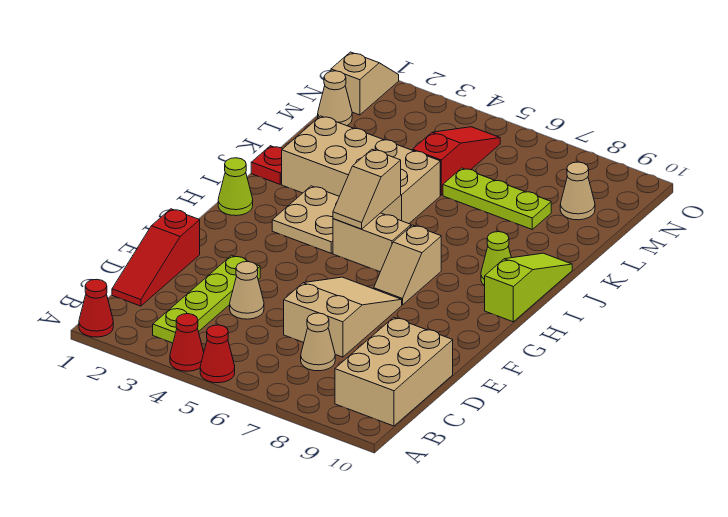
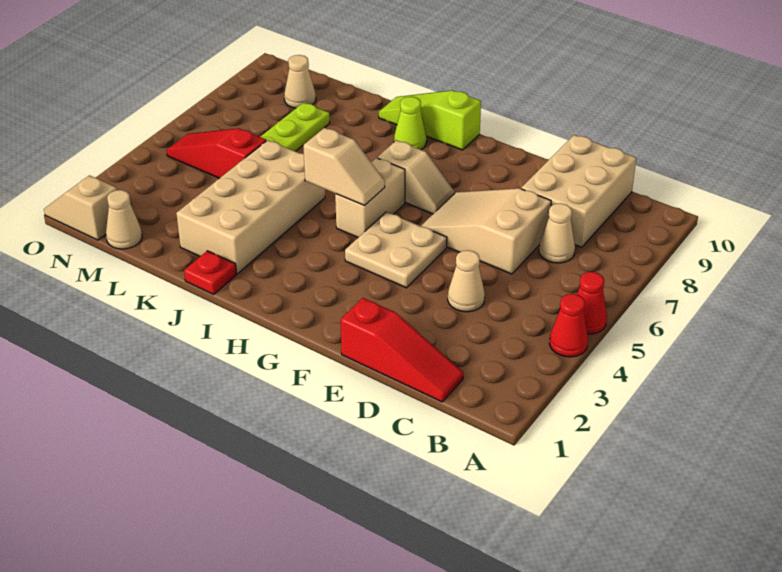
red cone A1 level 1 -> none
lime plate B3:E3 level 1 -> none
tan brick B9:D10 level 1 -> tan brick C8:D10 level 1
lime cone H1 level 1 -> none
tan plate H3:I4 level 1 -> tan plate F4:G5 level 1

